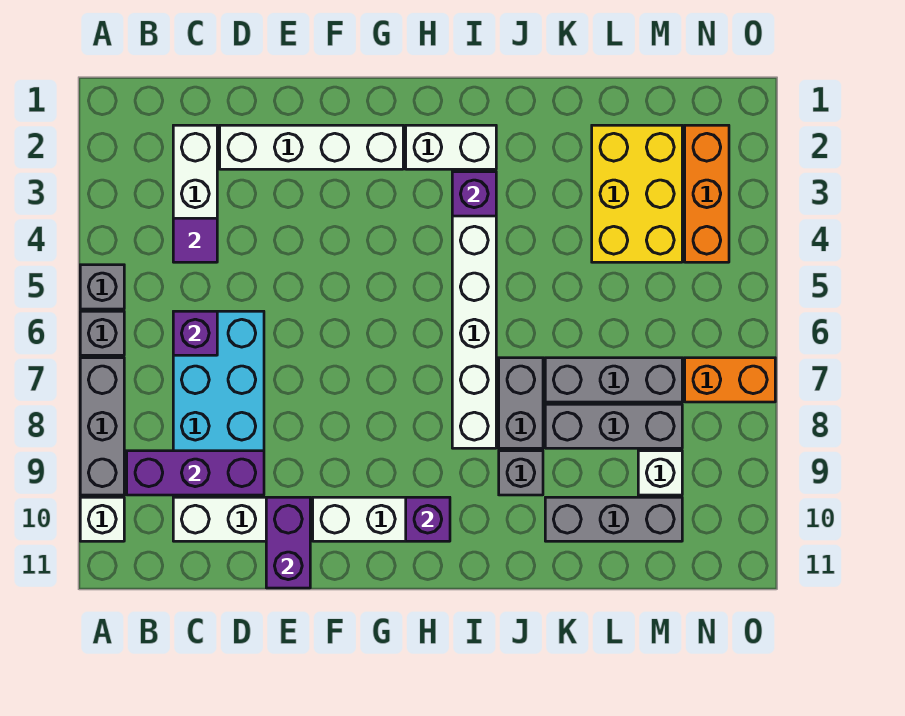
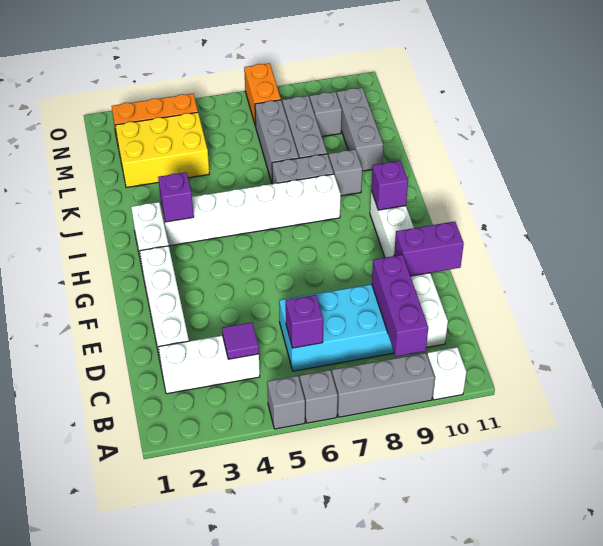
white brick M9 level 1 -> grey brick M9 level 1

